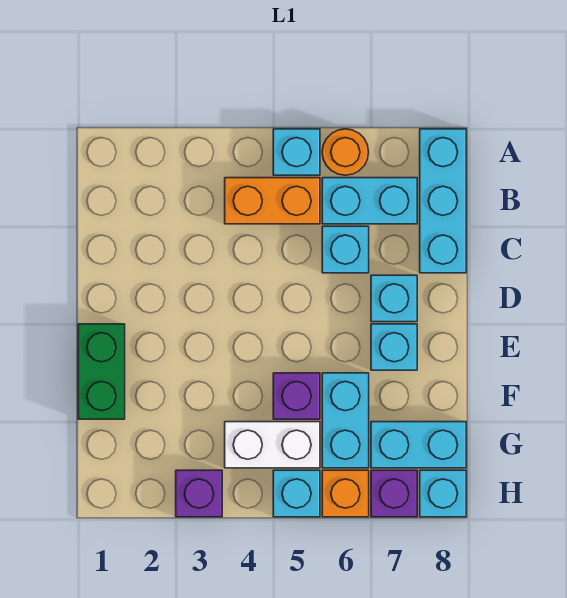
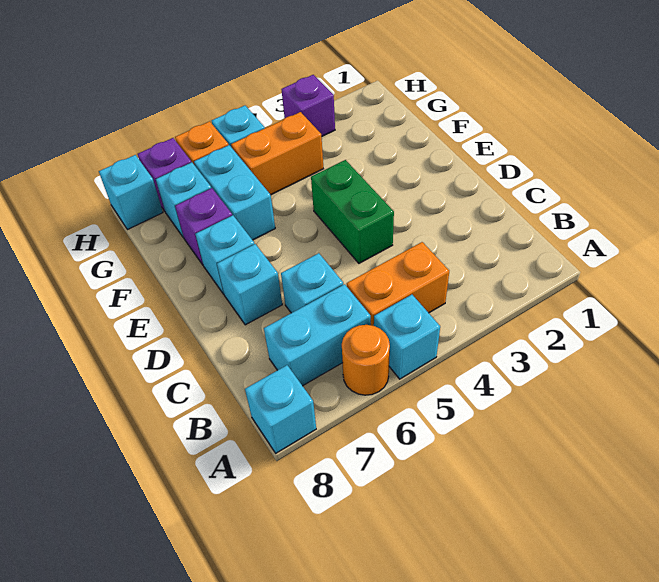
cyan brick A8:C8 level 1 -> cyan brick A8 level 1
green brick E1:F1 level 1 -> green brick D4:E4 level 1
purple brick F5 level 1 -> purple brick F7 level 1
white brick G4:G5 level 1 -> orange brick G4:G5 level 1
cyan brick G7:G8 level 1 -> cyan brick G7 level 1

